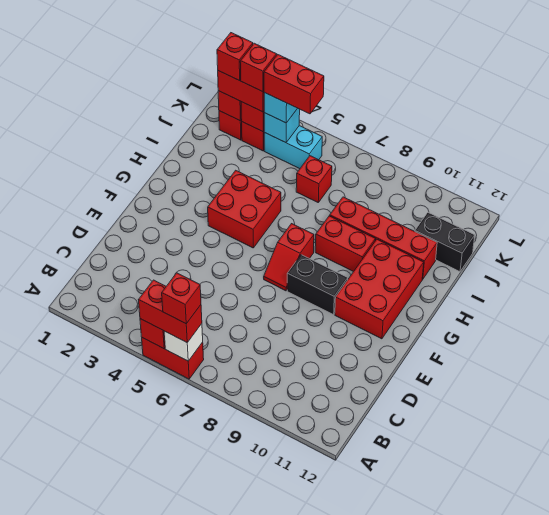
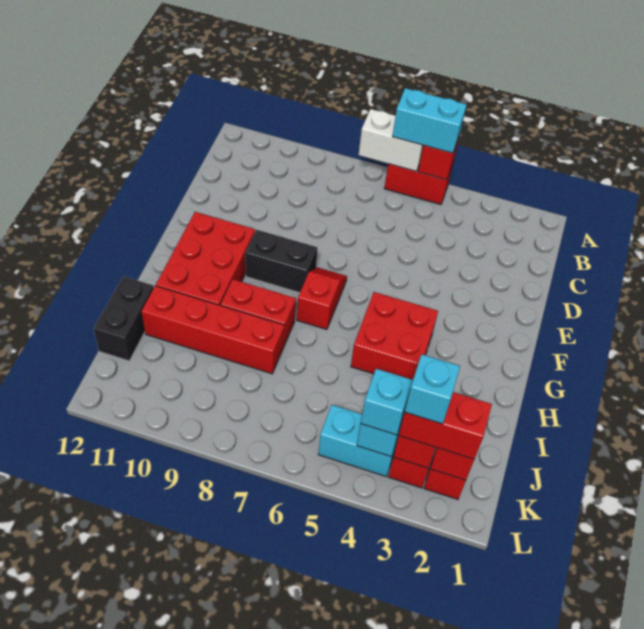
red brick A5:A6 level 3 -> cyan brick A5:A6 level 3
white brick A6 level 2 -> white brick A6:A7 level 2
red brick A6 level 4 -> none
red brick J6 level 1 -> none
black brick J11:J12 level 1 -> black brick I12:J12 level 1
red brick K2 level 4 -> none
red brick K3 level 4 -> cyan brick K3 level 4
red brick K4:K5 level 4 -> none

